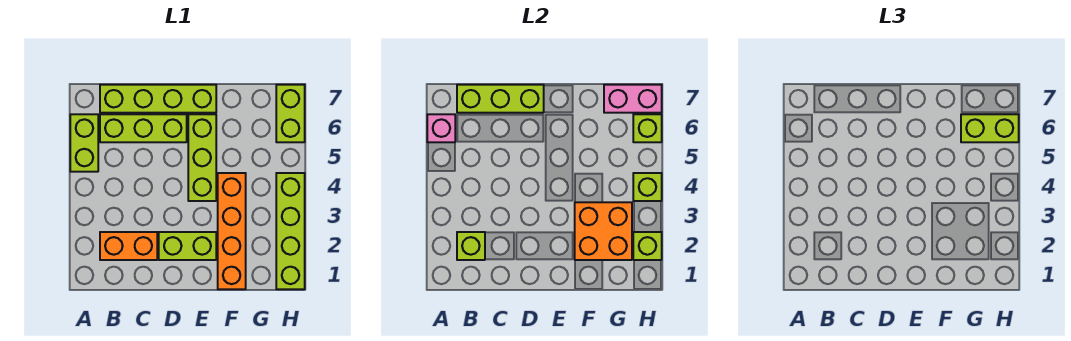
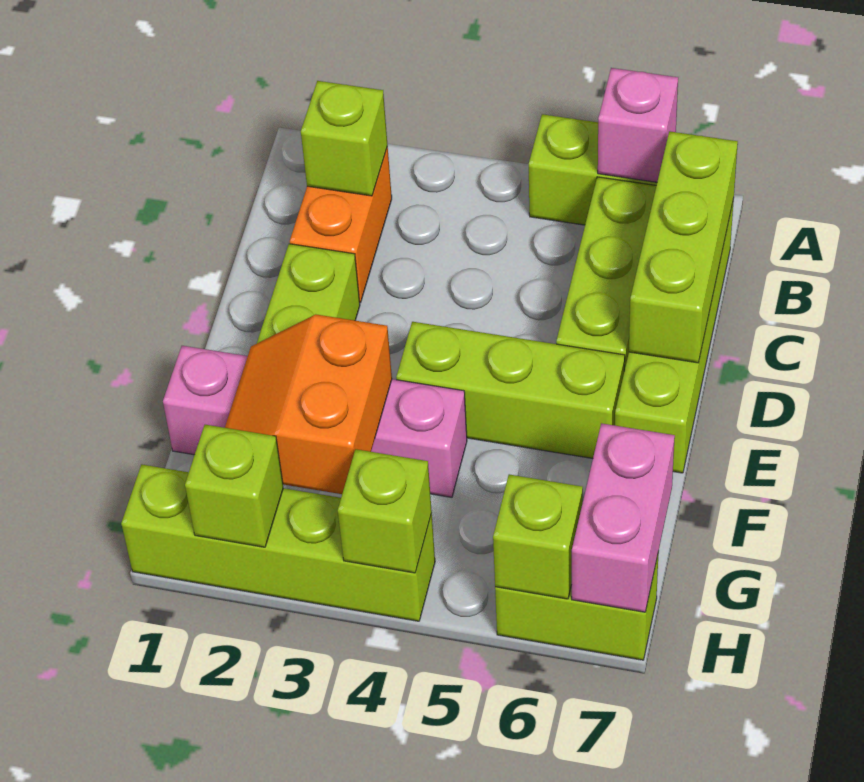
orange brick F1:F4 level 1 -> pink brick F1:F4 level 1
orange brick F2:G3 level 2 -> orange slope F2:G3 level 2 top 3
lime brick G6:H6 level 3 -> none

